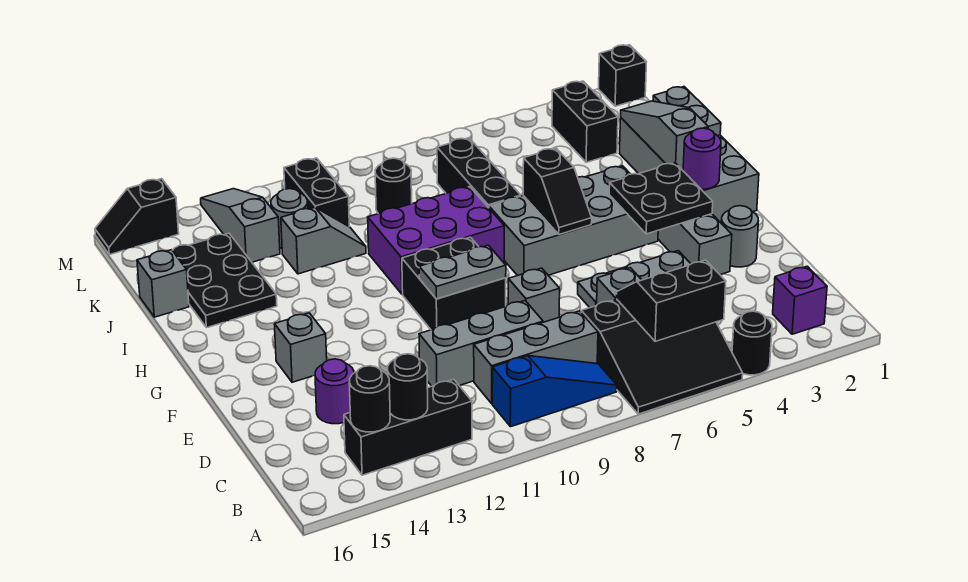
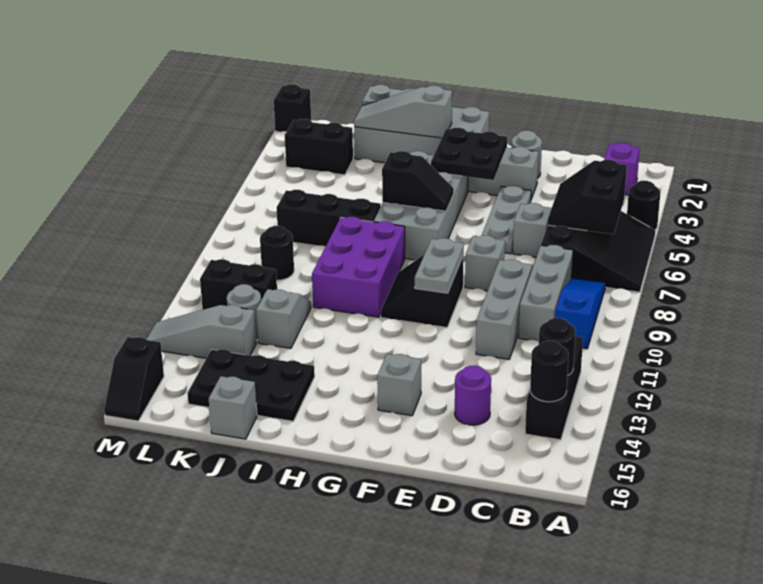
black brick F9:G10 level 1 -> black slope F9:G10 level 1 top F
purple round brick G2 level 2 -> none

